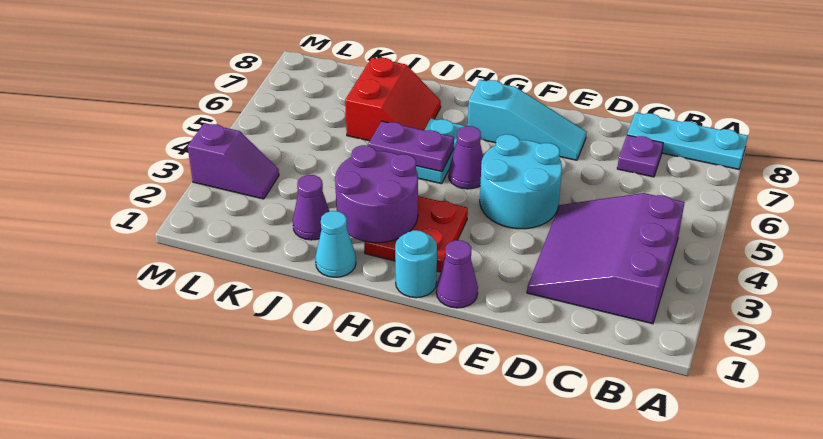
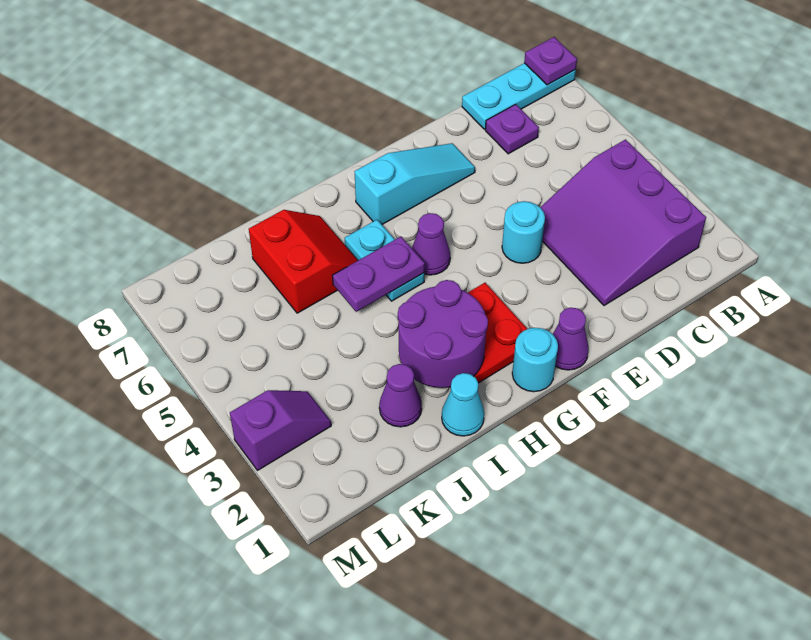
none -> purple plate A8 level 2
cyan round brick E4:F5 level 1 -> cyan round brick E4 level 1

